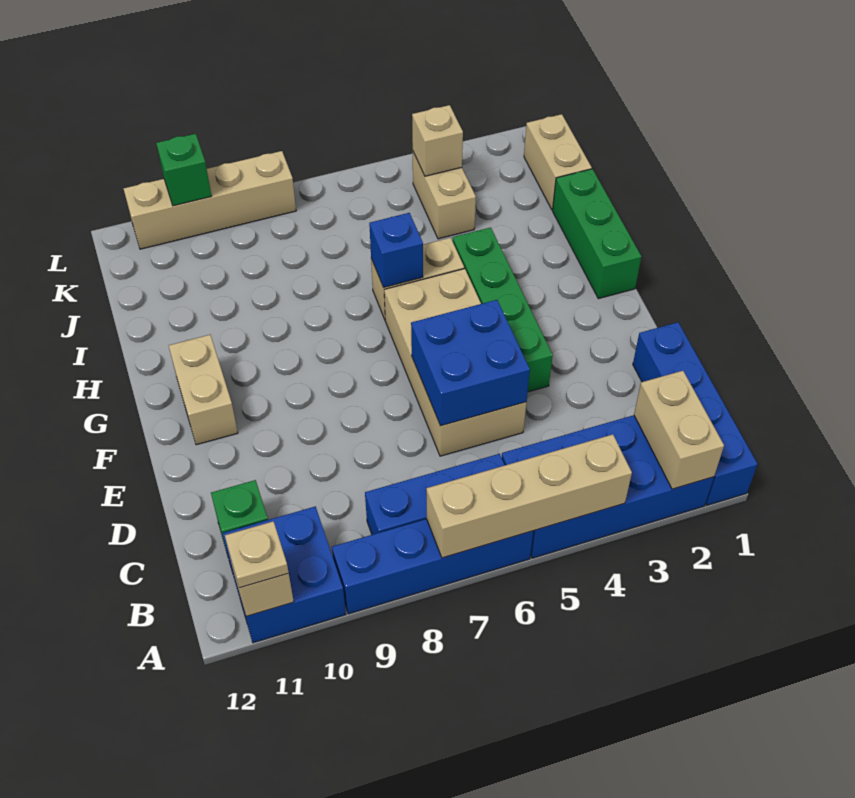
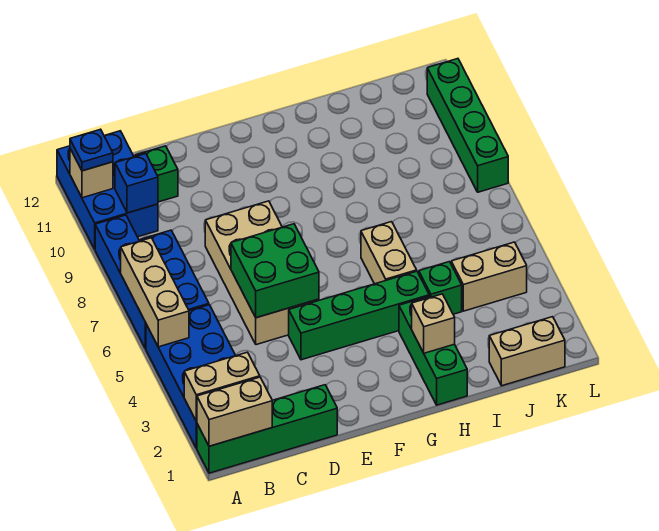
blue brick A1:D1 level 1 -> green brick A1:D1 level 1
tan brick A4:A7 level 2 -> tan brick A5:A7 level 2
blue brick A10:B11 level 1 -> blue brick A10:B12 level 1
tan plate A11 level 3 -> blue plate A11 level 3
tan brick D5:G6 level 1 -> tan brick D5:E8 level 1
blue brick D5:E6 level 2 -> green brick D5:E6 level 2
tan brick F11:G11 level 1 -> tan brick A1:B1 level 2
green brick G1:I1 level 1 -> green brick H1:H3 level 1
blue brick H6 level 2 -> blue brick B10 level 2
tan brick K4 level 2 -> tan brick H2 level 2
tan brick L8:L11 level 1 -> green brick L8:L11 level 1
green brick L10 level 2 -> green brick I4 level 1

